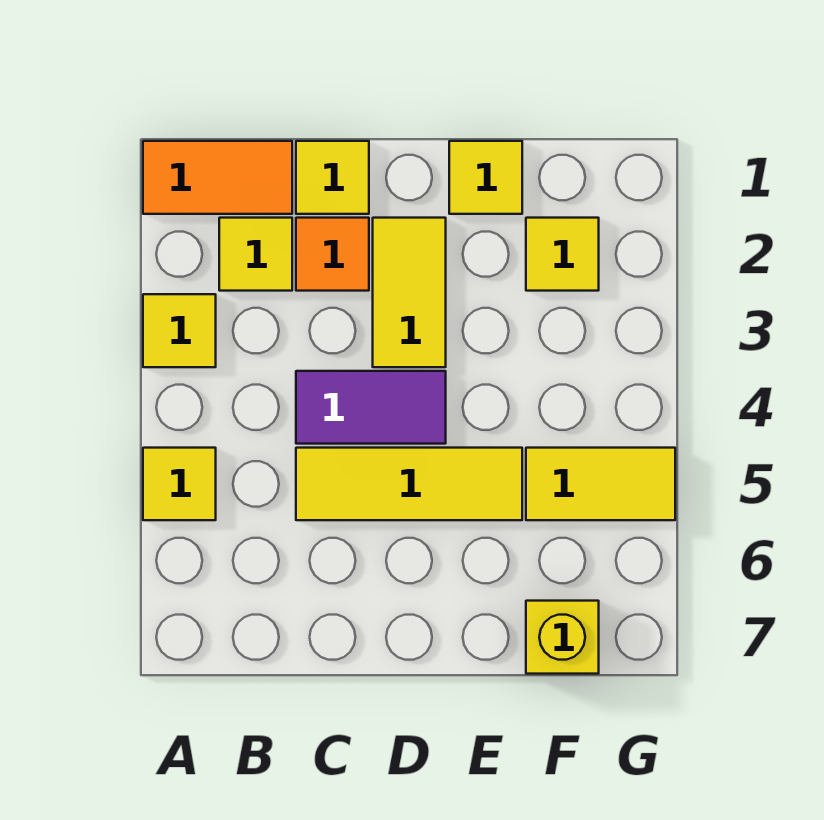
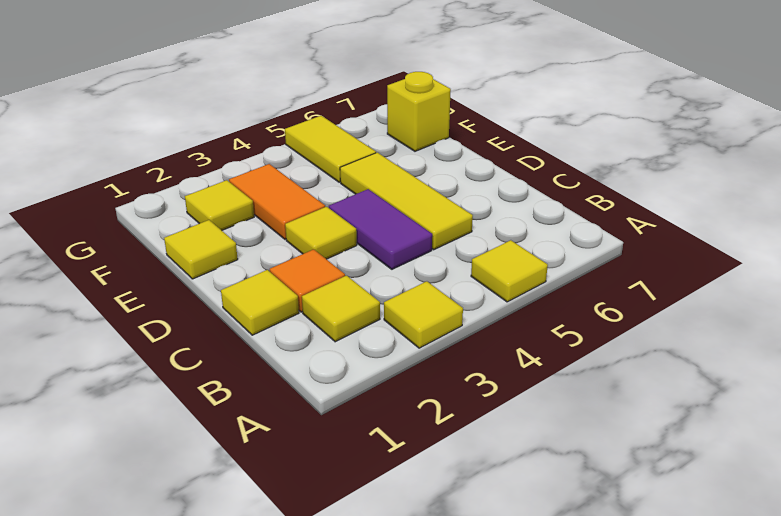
orange tile A1:B1 level 1 -> orange tile E3:F3 level 1
yellow tile D2:D3 level 1 -> yellow tile D3 level 1

